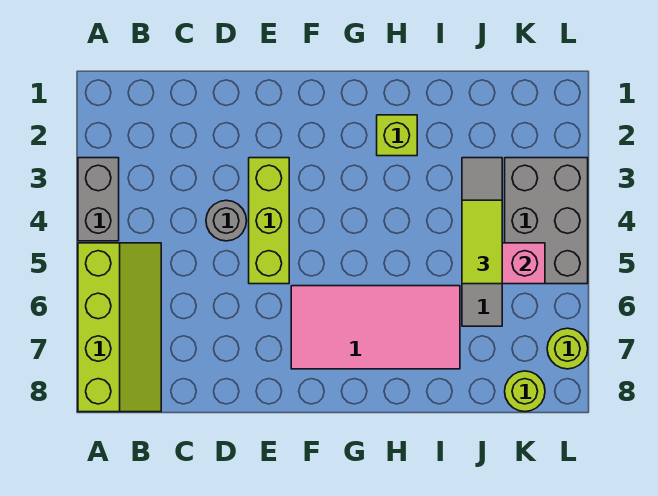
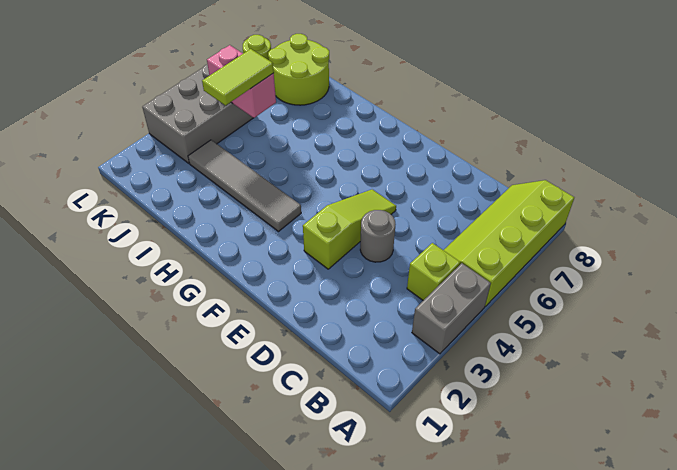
lime brick E3:E5 level 1 -> lime slope E3:E5 level 1 top 3
pink tile F6:I7 level 1 -> none
lime brick H2 level 1 -> lime brick B4 level 1
grey tile J3:J6 level 1 -> grey tile G3:J3 level 1
lime round brick K8 level 1 -> lime round brick J7:K8 level 1

